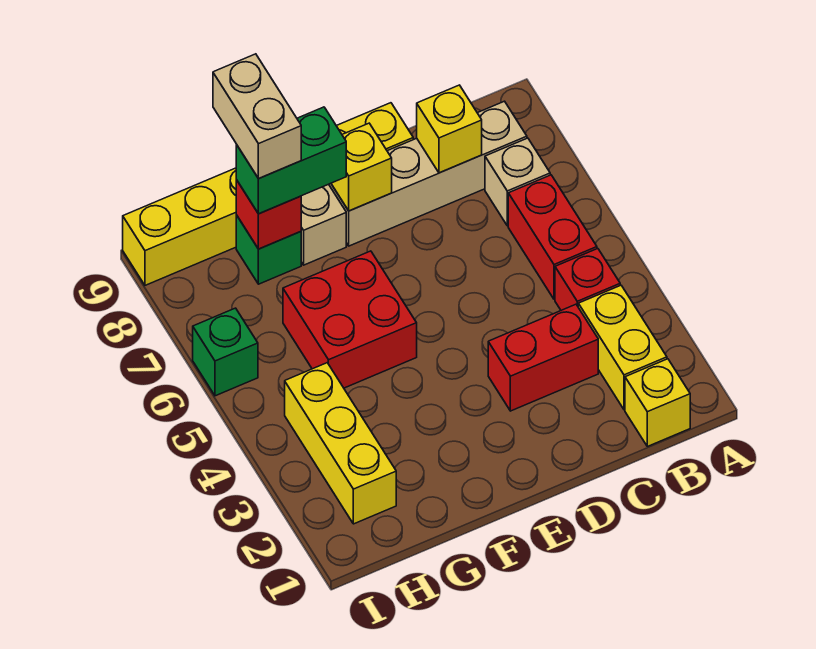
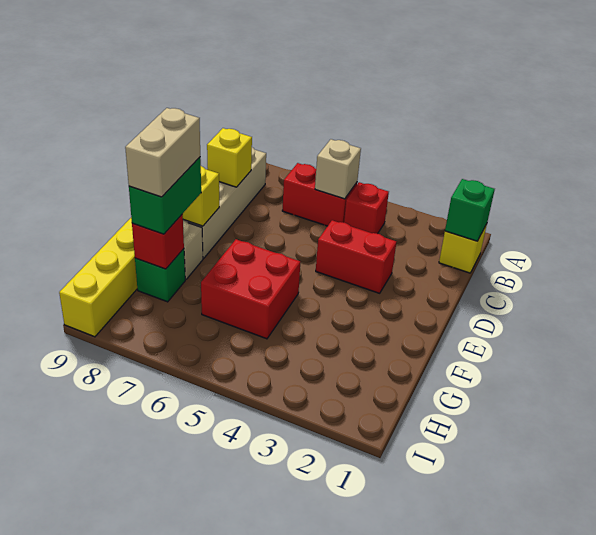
yellow brick B2:B3 level 1 -> none
tan brick B7 level 1 -> tan brick B5 level 2
red brick C3:D3 level 1 -> red brick D3:D4 level 1
tan brick G8:G9 level 4 -> tan brick F8:G8 level 4
yellow brick H2:H4 level 1 -> none
green brick I6 level 1 -> green brick B1 level 2

